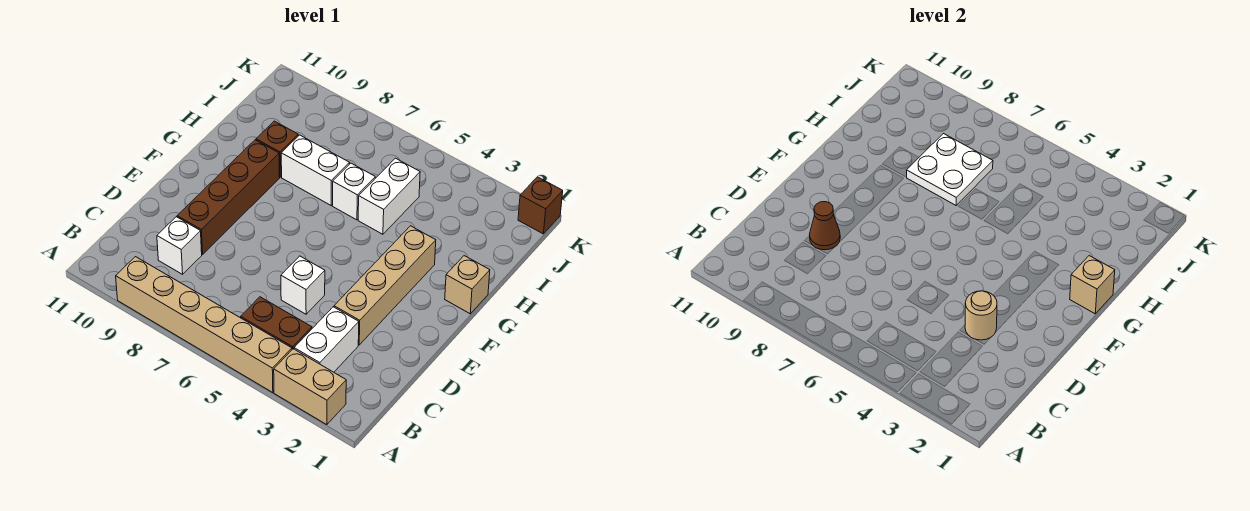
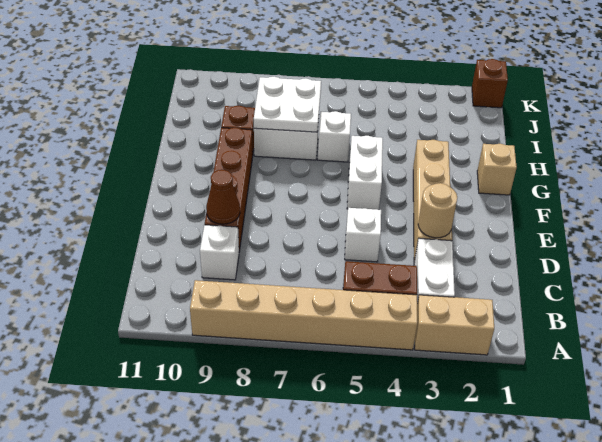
tan brick G1 level 2 -> none
white brick H5:I5 level 1 -> white brick F5:G5 level 1

